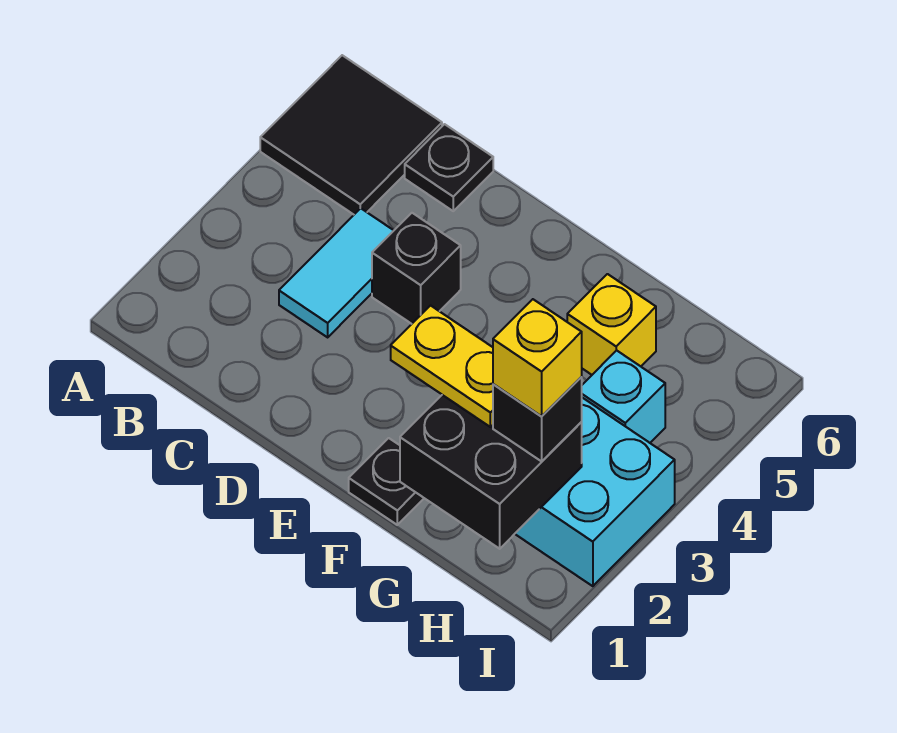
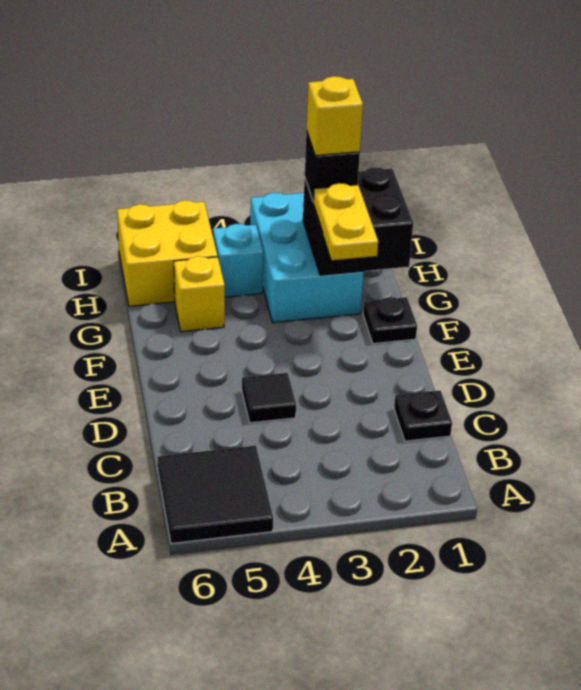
cyan tile C3:C4 level 1 -> none
black plate C6 level 1 -> black plate C1 level 1
black brick D4 level 1 -> black tile D4 level 1
none -> yellow brick H5:I6 level 1

